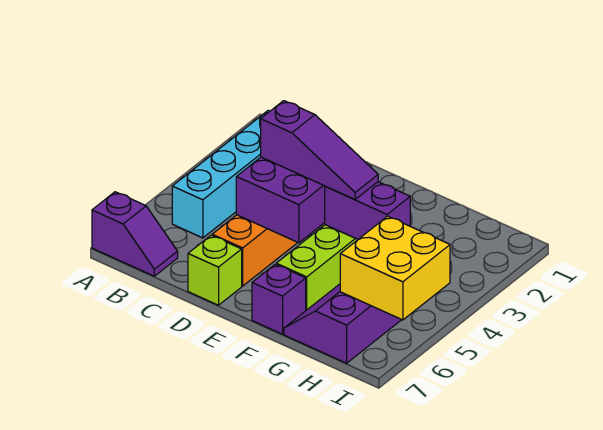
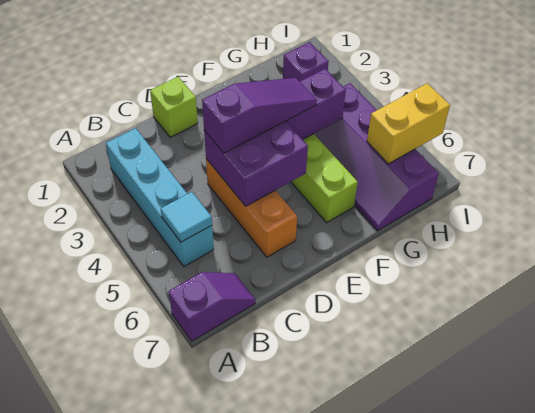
none -> cyan tile B5 level 2
lime brick D7 level 1 -> lime brick D1 level 1
purple brick F7 level 1 -> purple brick H2 level 1
yellow brick H5:I6 level 2 -> yellow brick H6:I6 level 2

